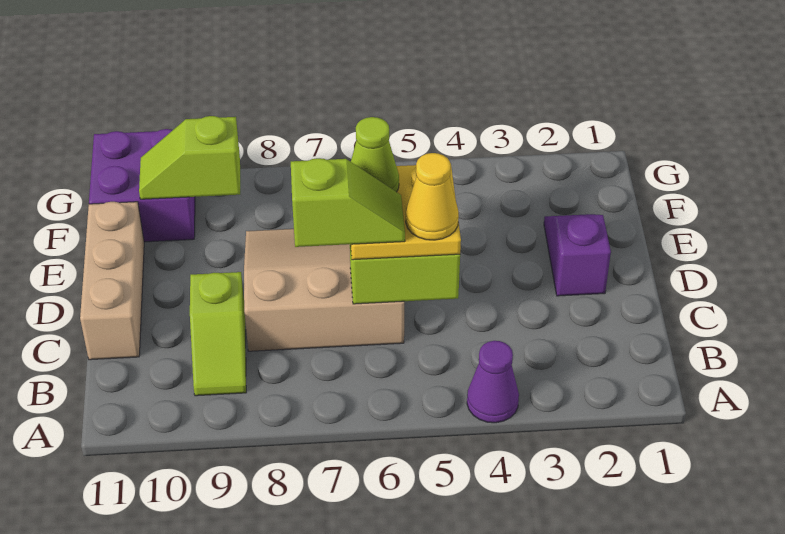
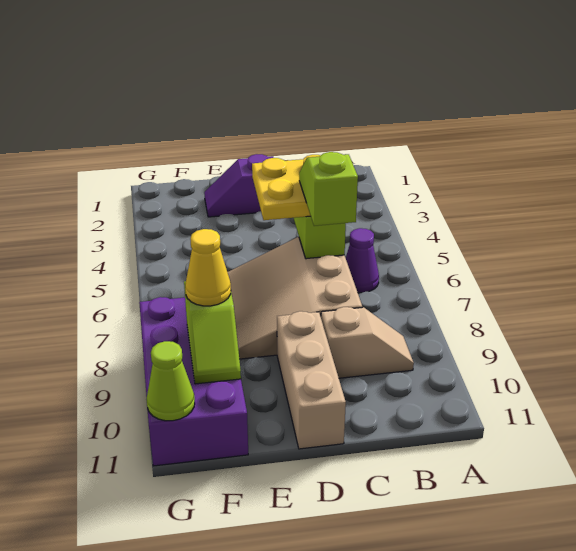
purple cone A4 level 1 -> purple cone B6 level 1
lime slope B9:C9 level 1 top C -> tan slope B9:C9 level 1 top C
yellow cone C5 level 4 -> yellow cone F9 level 3
tan brick C11:E11 level 1 -> tan brick D9:D11 level 1
lime cone D6 level 4 -> lime cone G11 level 2
purple brick F10:G11 level 1 -> purple brick F8:G11 level 1

